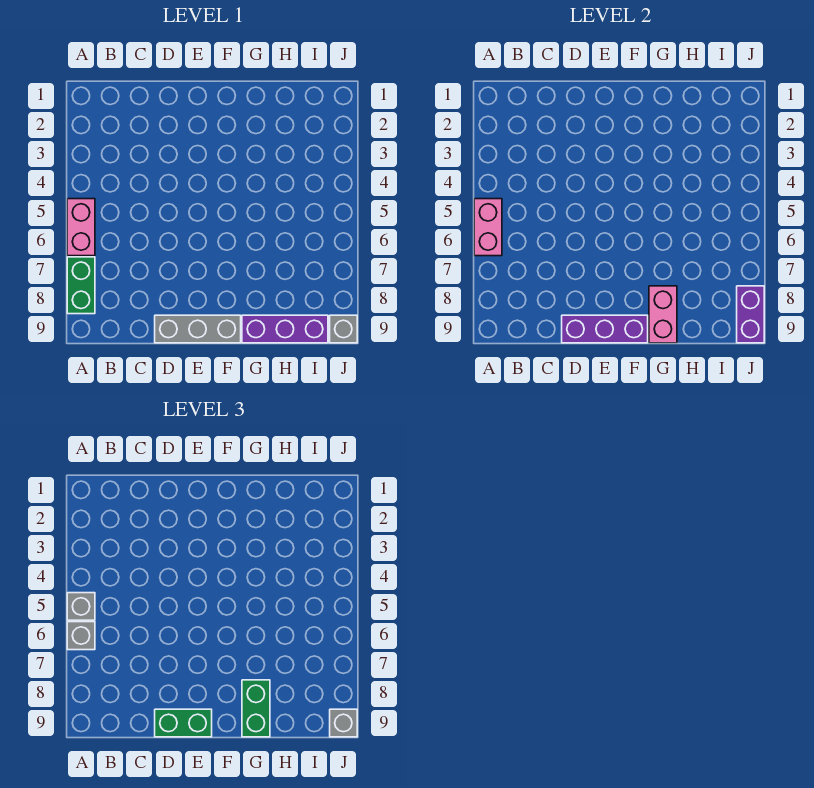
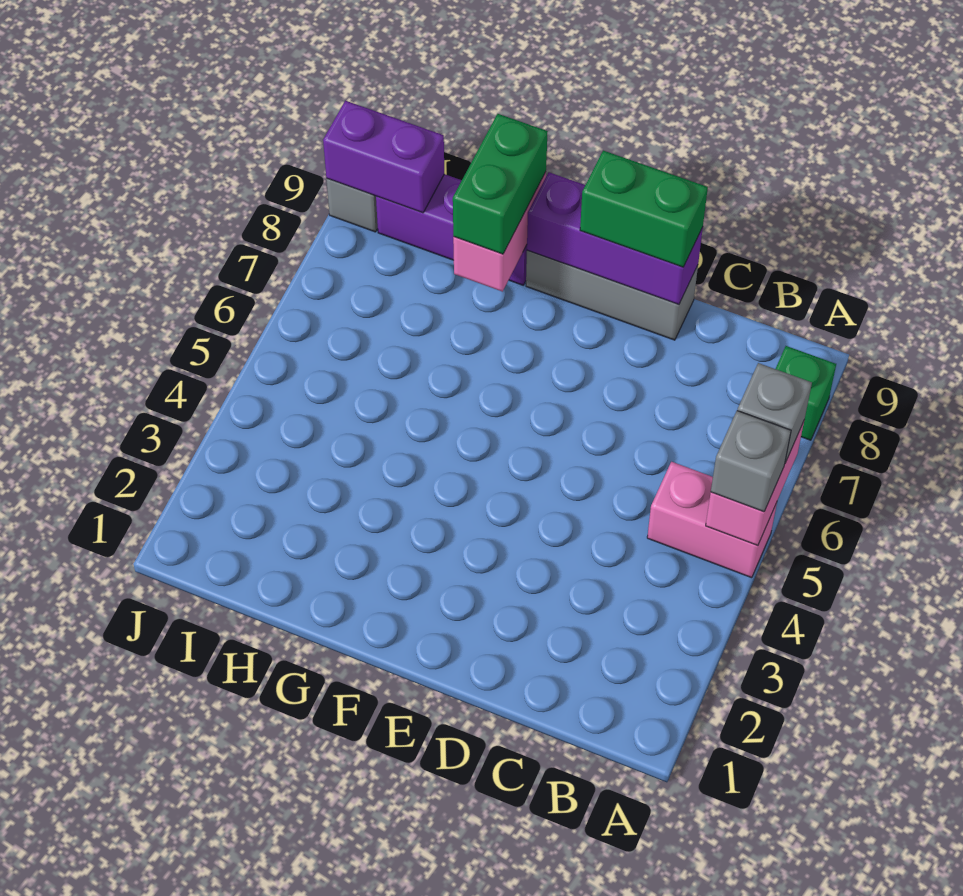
pink brick A5:A6 level 1 -> pink brick A5:B5 level 1
green brick A7:A8 level 1 -> green brick A8 level 1
purple brick J8:J9 level 2 -> purple brick I9:J9 level 2
grey brick J9 level 3 -> none

